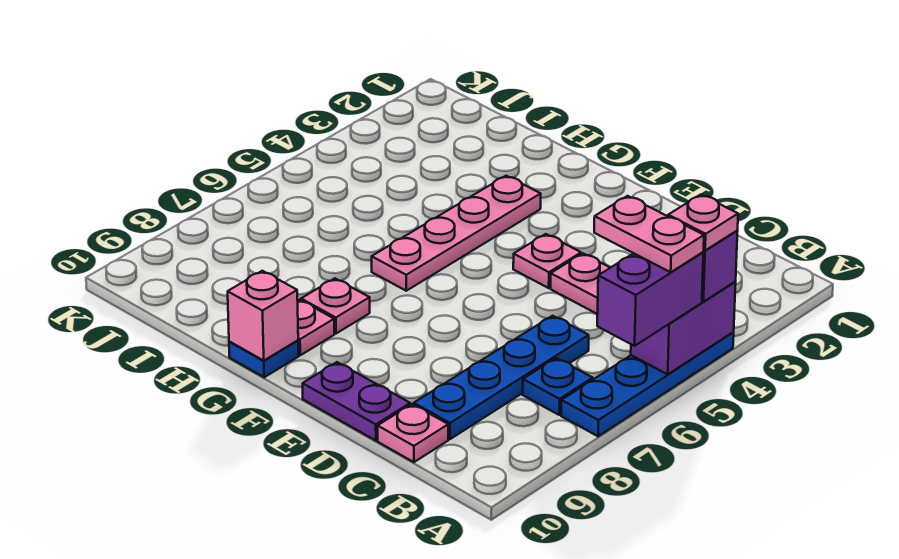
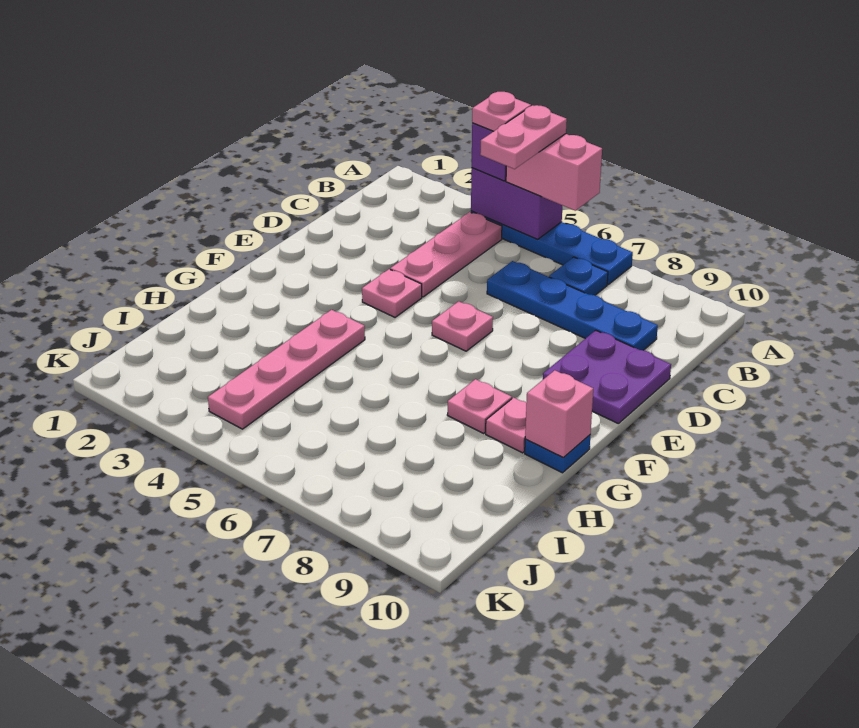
purple brick A5:A6 level 3 -> pink brick A5:A6 level 3
pink plate C10 level 1 -> pink plate E6 level 1
purple plate D10:E10 level 1 -> purple plate D9:E10 level 1
pink plate G3:G6 level 1 -> pink plate G4:J4 level 1

